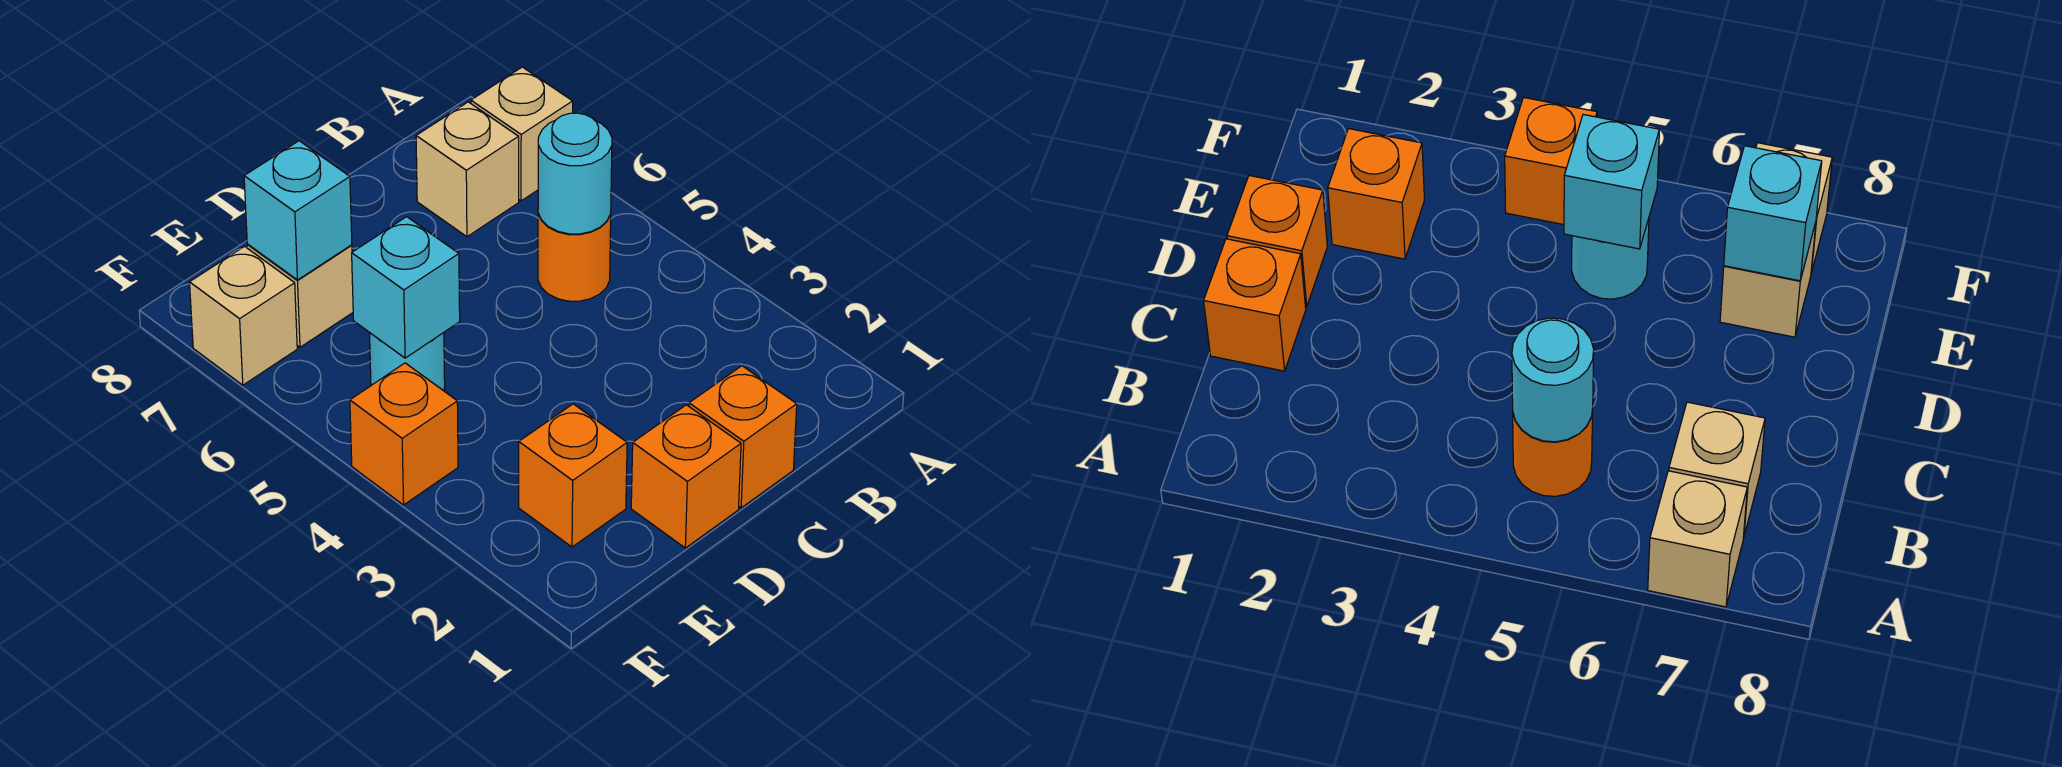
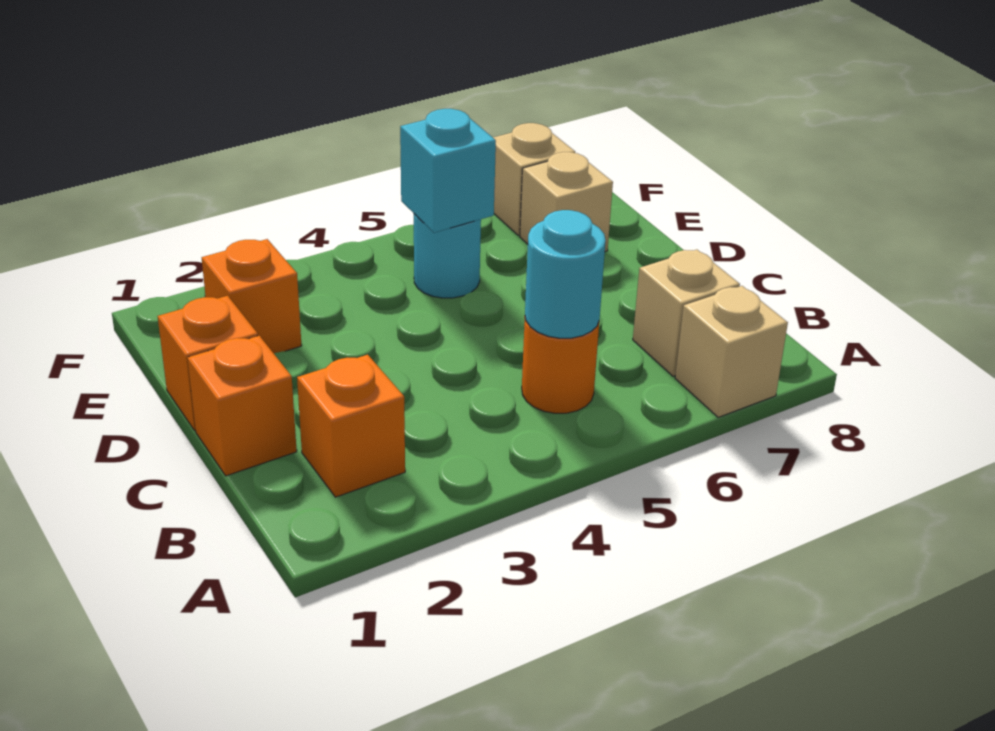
cyan brick E7 level 2 -> none
orange brick F4 level 1 -> orange brick B2 level 1

